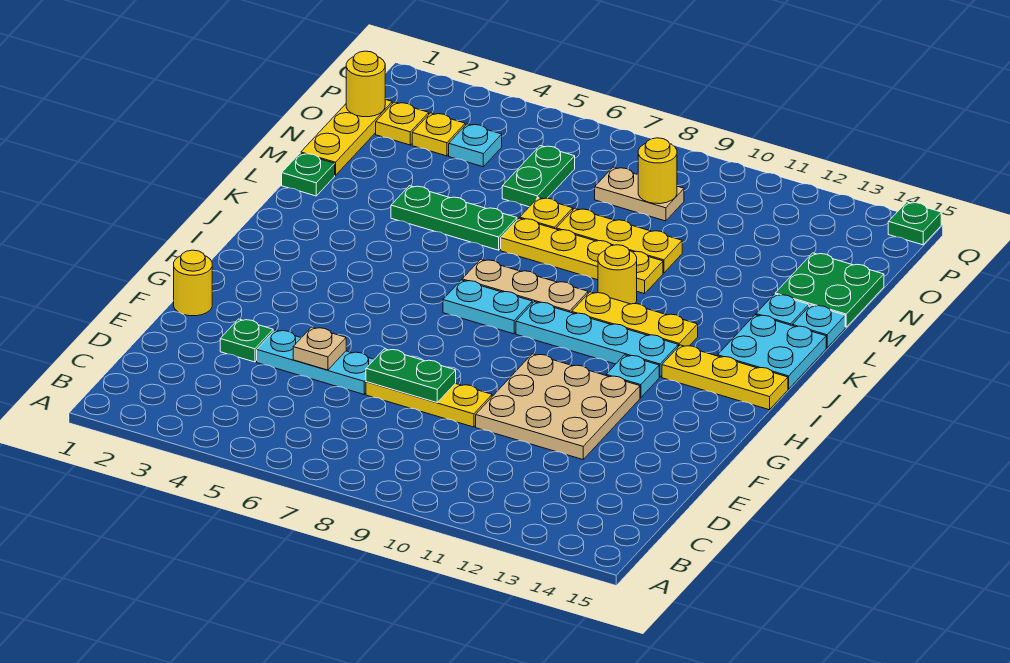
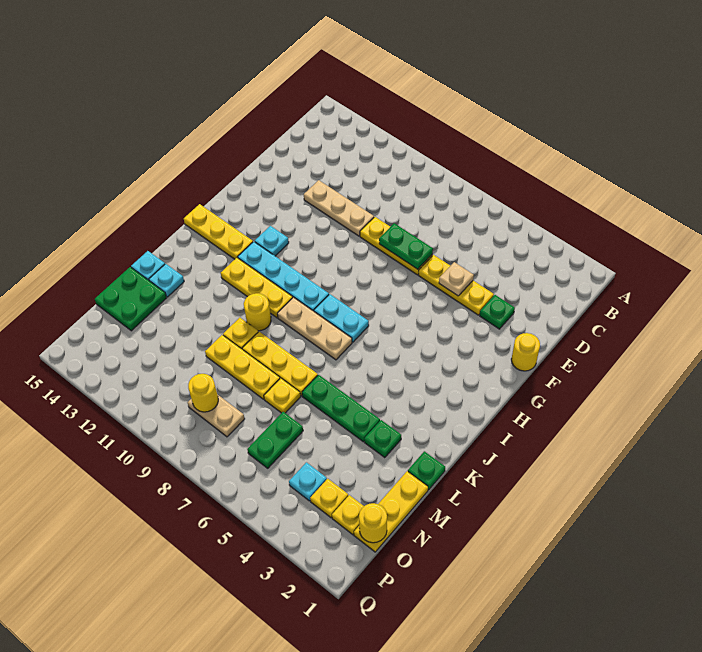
cyan plate E4:E6 level 1 -> yellow plate E4:E6 level 1
tan plate E10:G12 level 1 -> tan plate E10:E12 level 1
cyan plate J14:K15 level 1 -> none
green plate Q15 level 1 -> green plate L3 level 1

